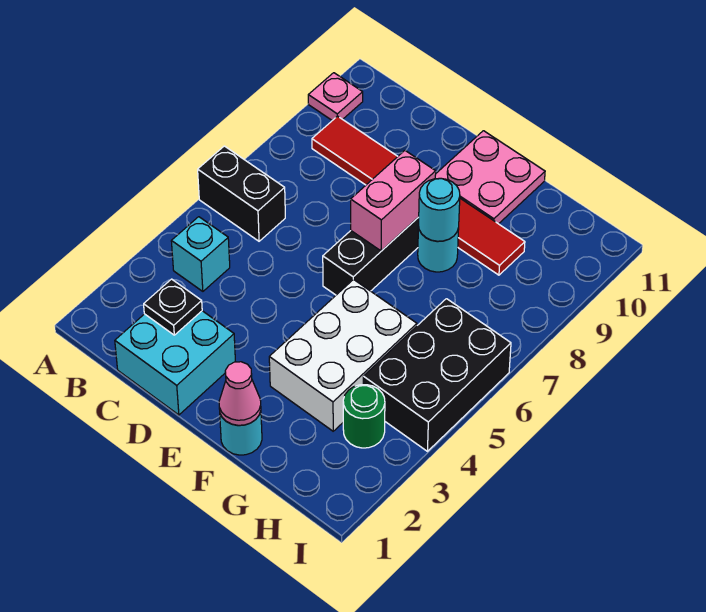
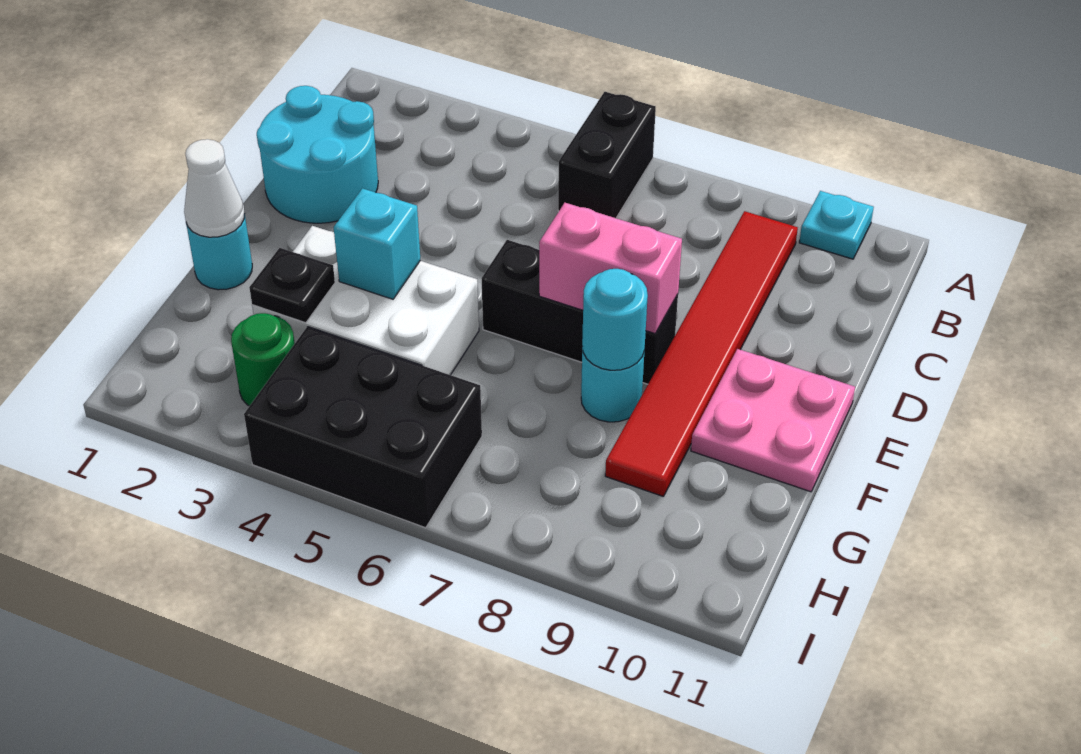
pink plate A10 level 1 -> cyan plate A10 level 1
cyan brick B4 level 1 -> cyan brick F4 level 2
cyan brick C1:D2 level 1 -> cyan round brick C1:D2 level 1
black plate C2 level 2 -> black plate G3 level 2
pink cone F1 level 2 -> white cone F1 level 2

